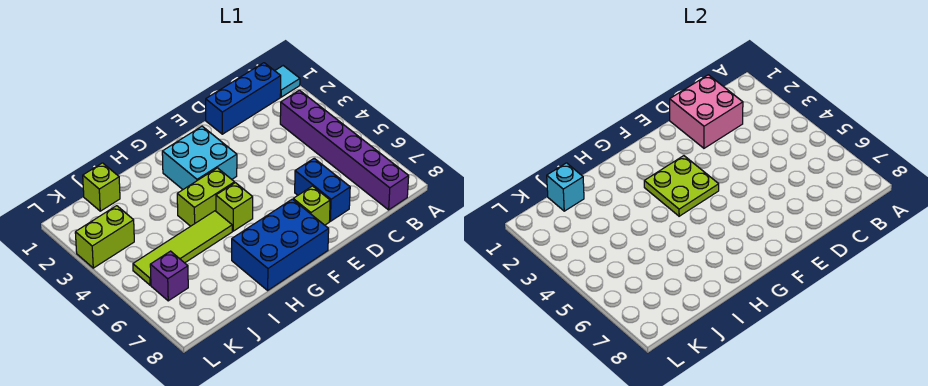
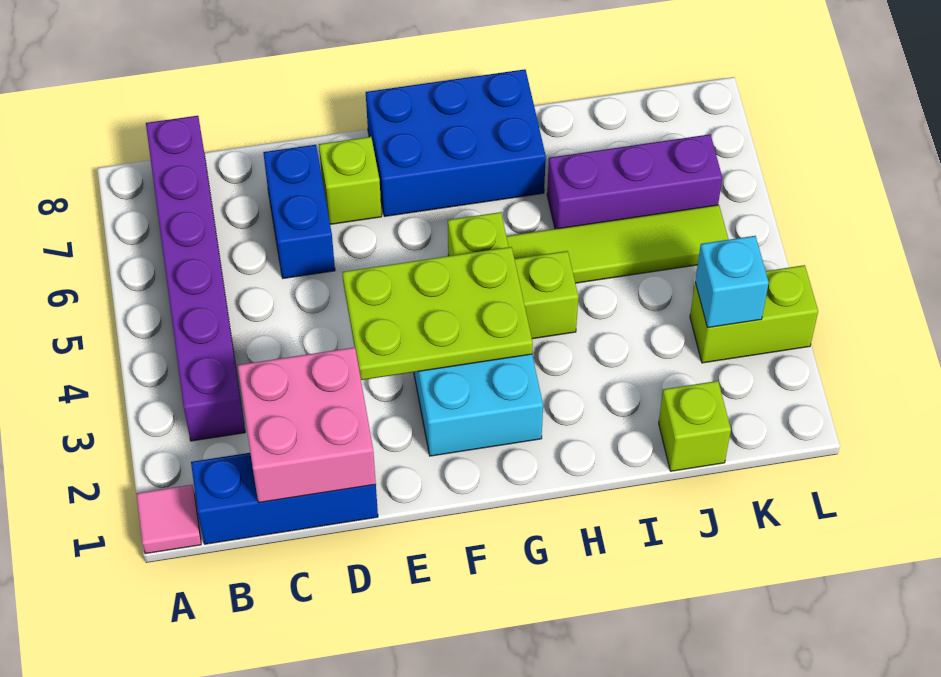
cyan tile A1 level 1 -> pink tile A1 level 1
lime plate F3:G4 level 2 -> lime plate E3:G4 level 2
cyan brick J1 level 2 -> cyan brick K3 level 2
purple brick K6 level 1 -> purple brick I6:K6 level 1

